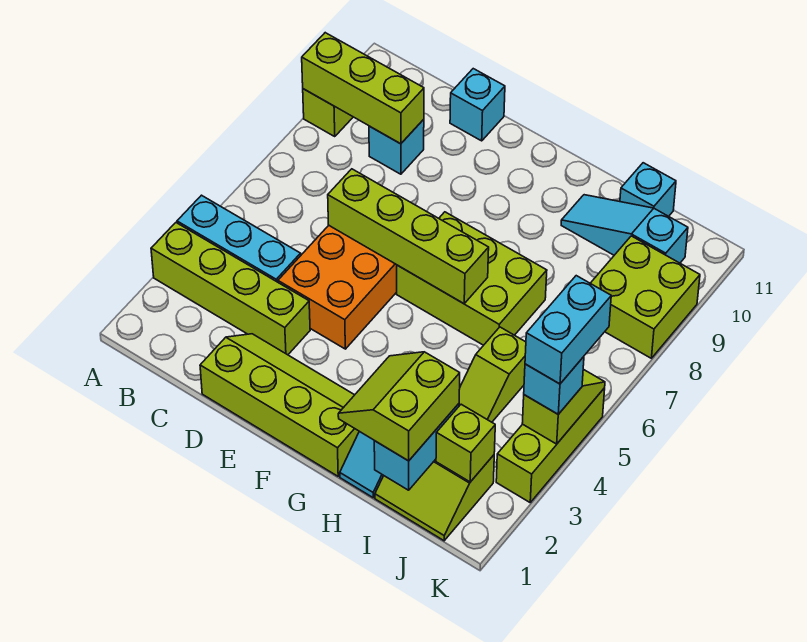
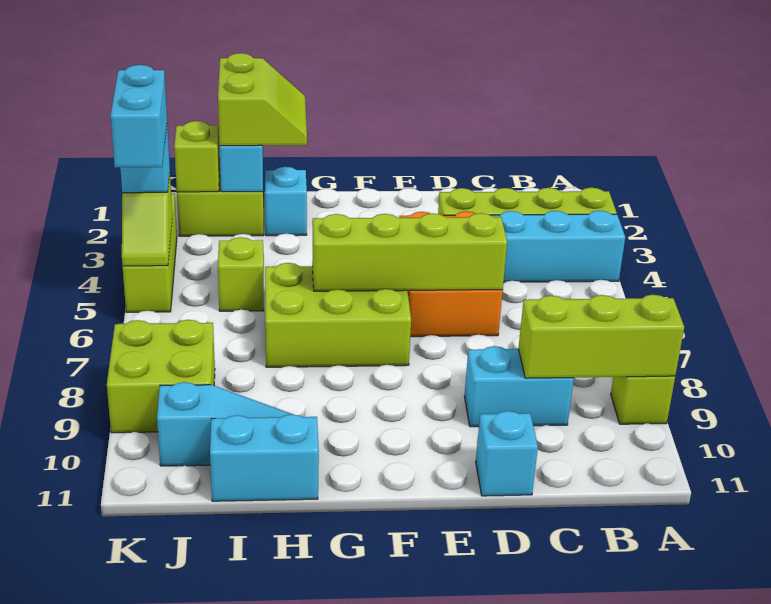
cyan brick C9 level 1 -> cyan brick C9:D9 level 1
lime slope D1:G2 level 1 top 1 -> none
cyan brick I11 level 1 -> cyan brick H11:I11 level 1

